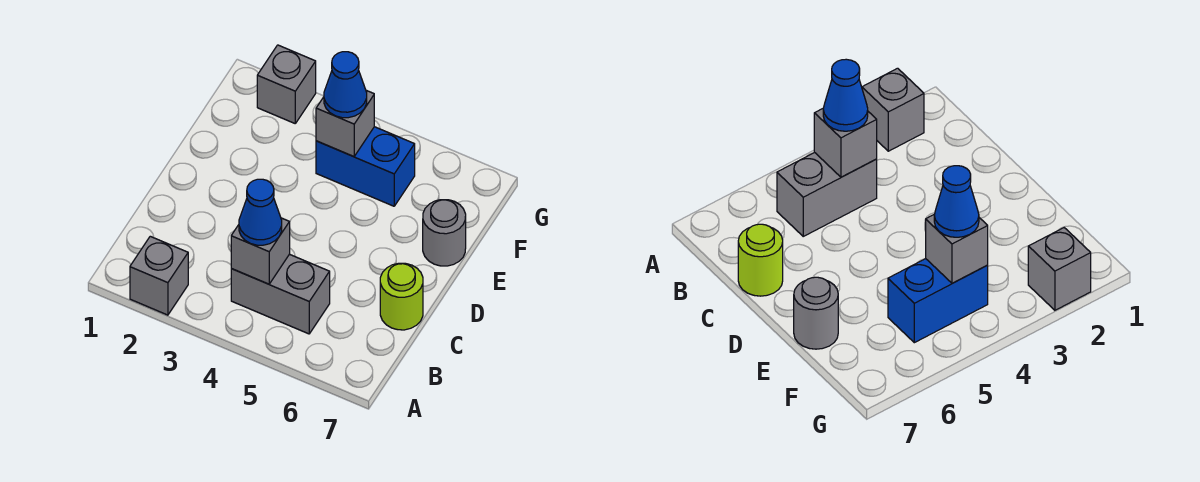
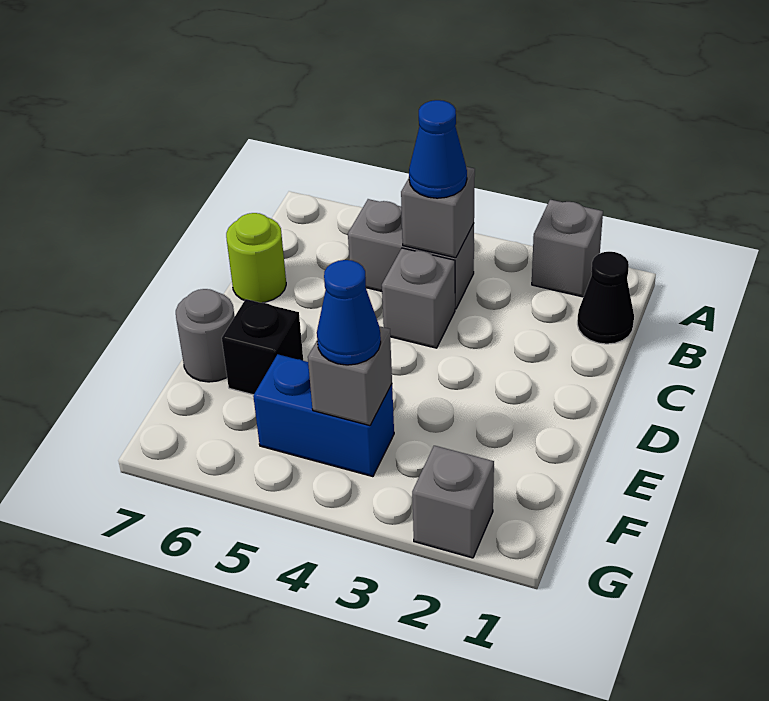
none -> black cone B1 level 1
none -> grey brick C4 level 1
none -> black brick E6 level 1

